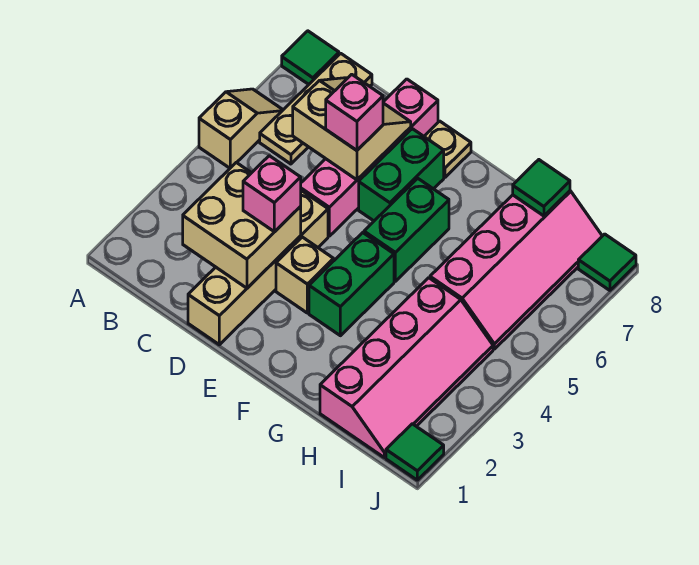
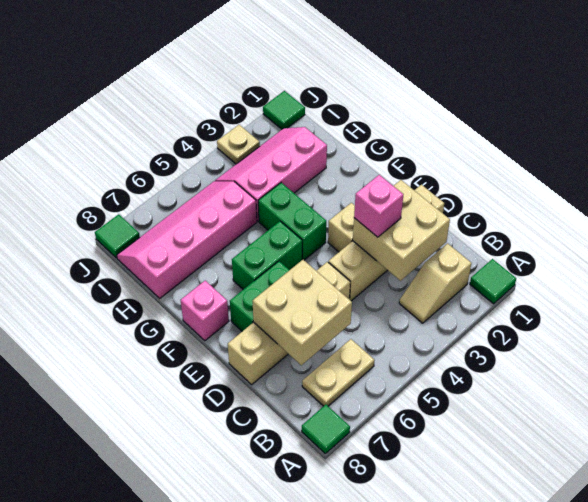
tan slope A5:A6 level 1 top 5 -> tan slope B2:B3 level 1 top 2
tan plate B6:B8 level 1 -> tan plate B6:B7 level 1
tan slope C6:D7 level 2 top 6 -> tan brick C6:D7 level 2
pink brick D5:D8 level 1 -> tan brick D5:D8 level 1
pink brick D6 level 3 -> pink brick F8 level 1
tan plate E8 level 1 -> tan plate J3 level 1
green brick F3:F4 level 1 -> green brick F4:G4 level 1
pink slope H1:I4 level 1 top H -> pink slope H2:I4 level 1 top H
green tile H8 level 2 -> green tile A1 level 1

